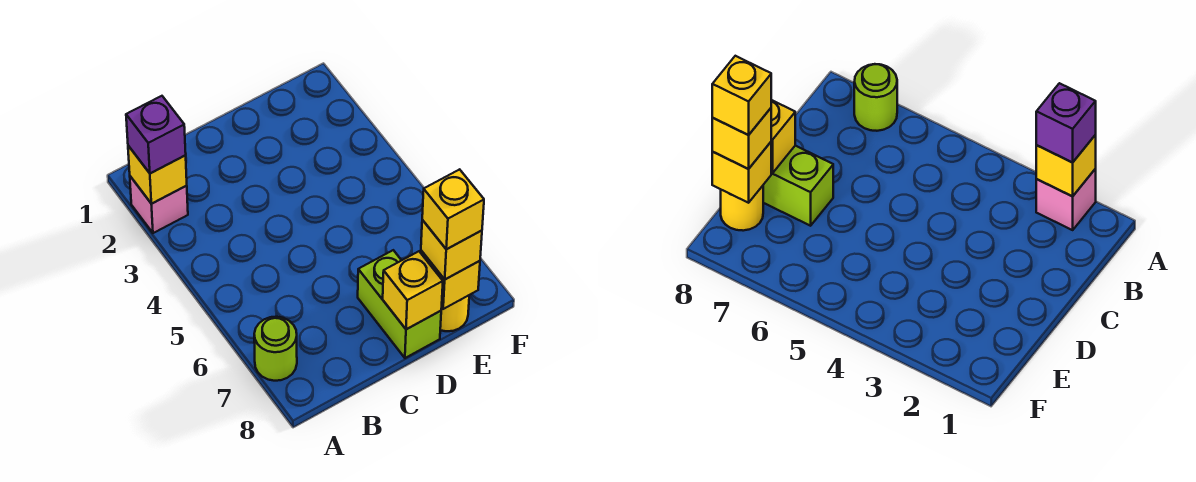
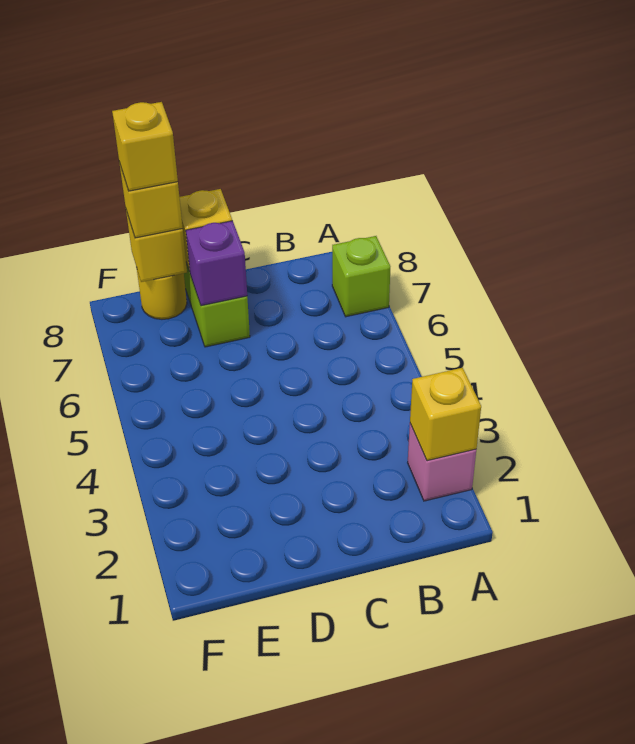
purple brick A2 level 3 -> purple brick D7 level 2
lime round brick A7 level 1 -> lime brick A7 level 1

